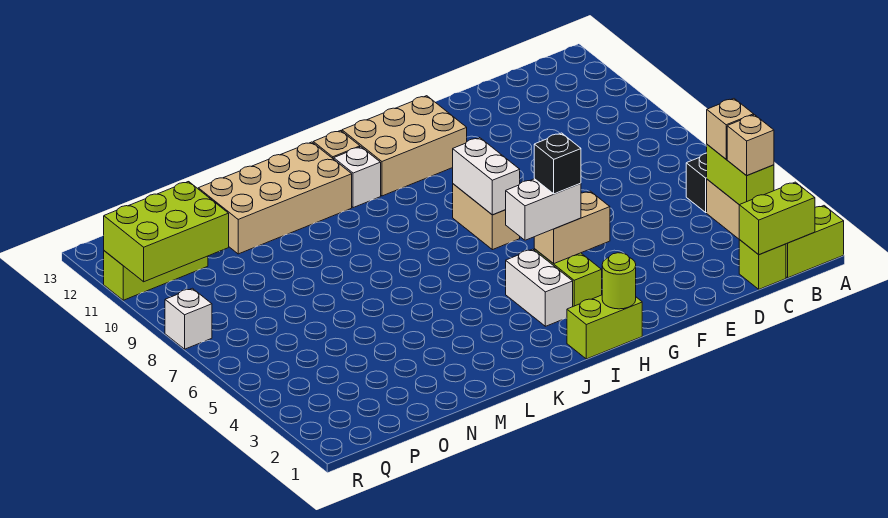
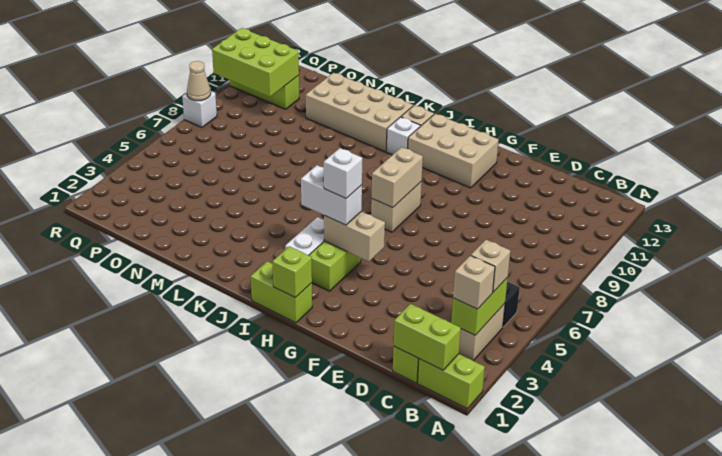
lime round brick H1 level 2 -> lime brick H1 level 2
black brick H4 level 4 -> white brick H4 level 4
white brick H7:H8 level 2 -> tan brick H7:H8 level 2
none -> tan cone R8 level 2

